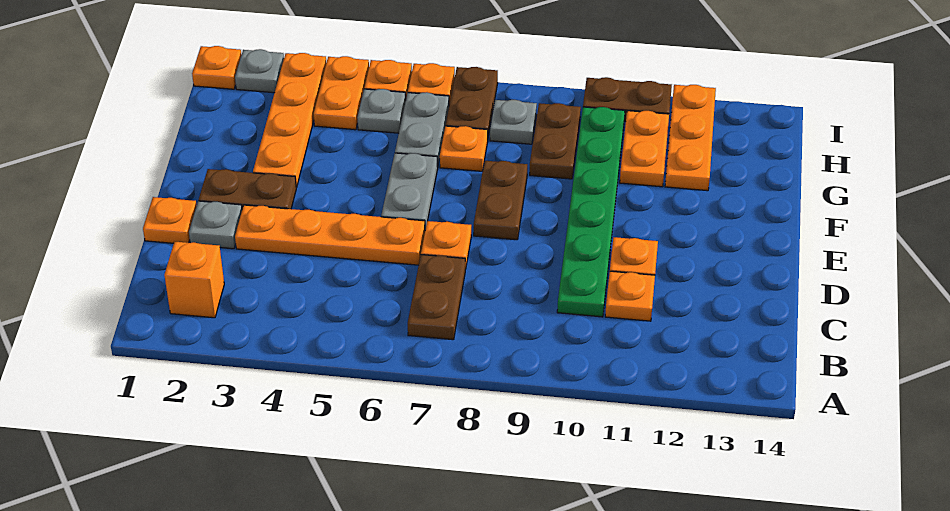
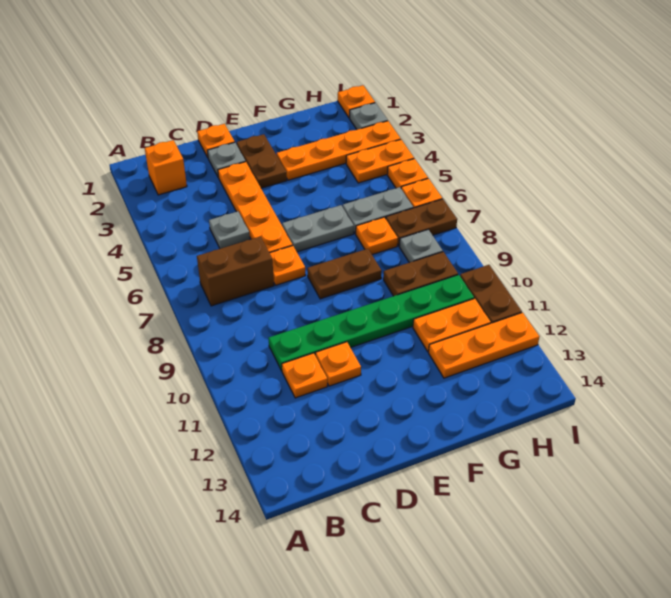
brown plate B7:C7 level 1 -> brown brick B7:C7 level 1
grey plate H5 level 1 -> grey plate C5 level 1

